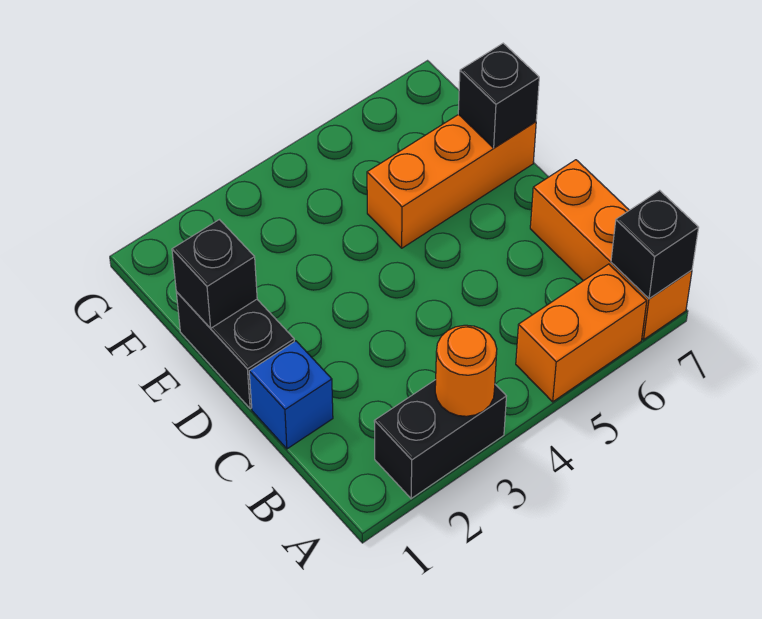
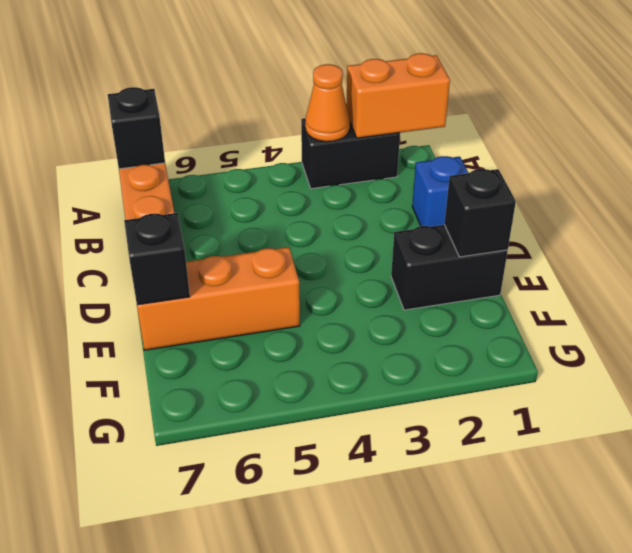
orange round brick A3 level 2 -> orange cone A3 level 2
orange brick A5:A6 level 1 -> orange brick A1:A2 level 2
black brick D1:E1 level 1 -> black brick E1:E2 level 1

